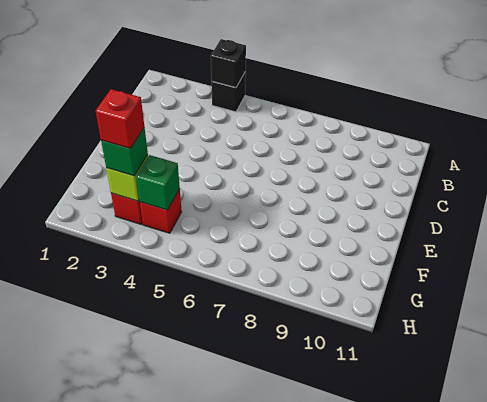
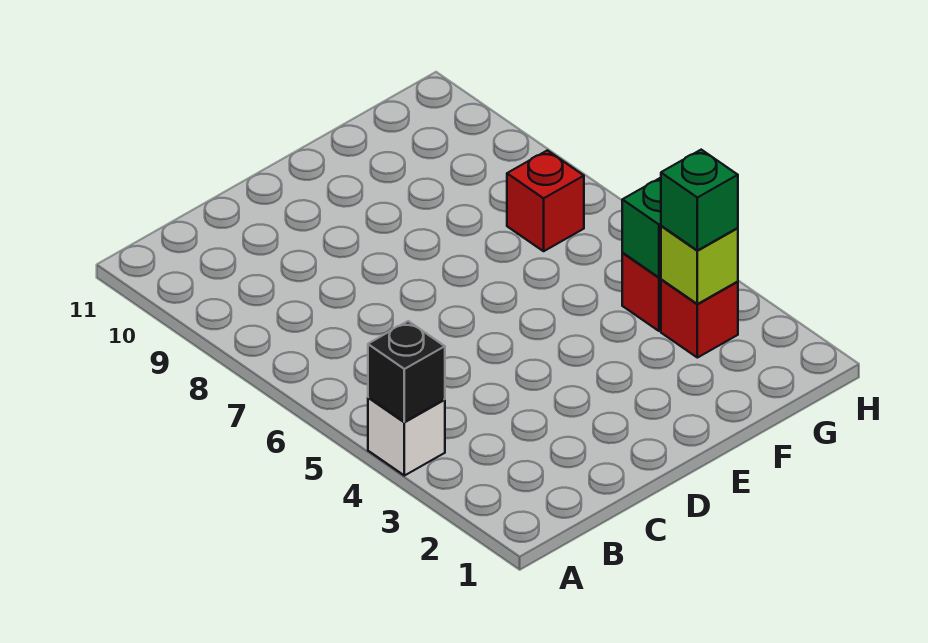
black brick A4 level 1 -> white brick A4 level 1
red brick G3 level 4 -> red brick G7 level 1

